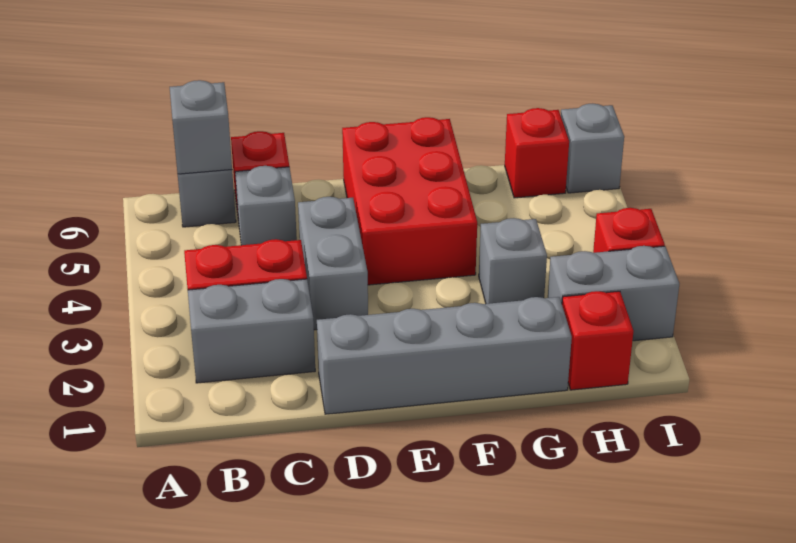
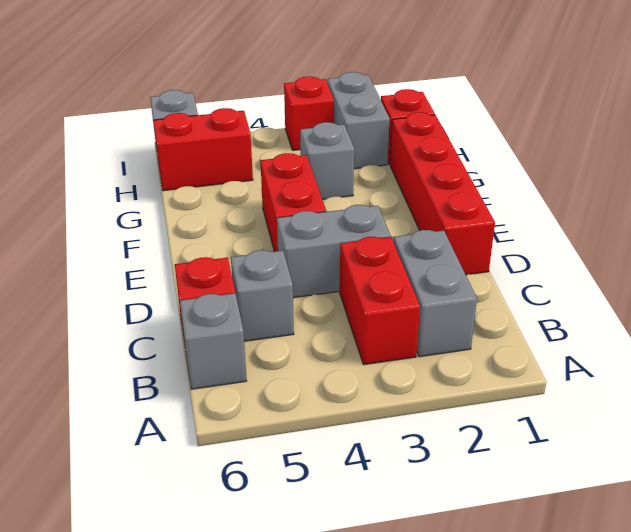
grey brick B6 level 2 -> none
grey brick D1:G1 level 1 -> red brick D1:G1 level 1
red brick E4:F6 level 1 -> red brick E4:F4 level 1
red brick H6 level 1 -> red brick H5:H6 level 1

